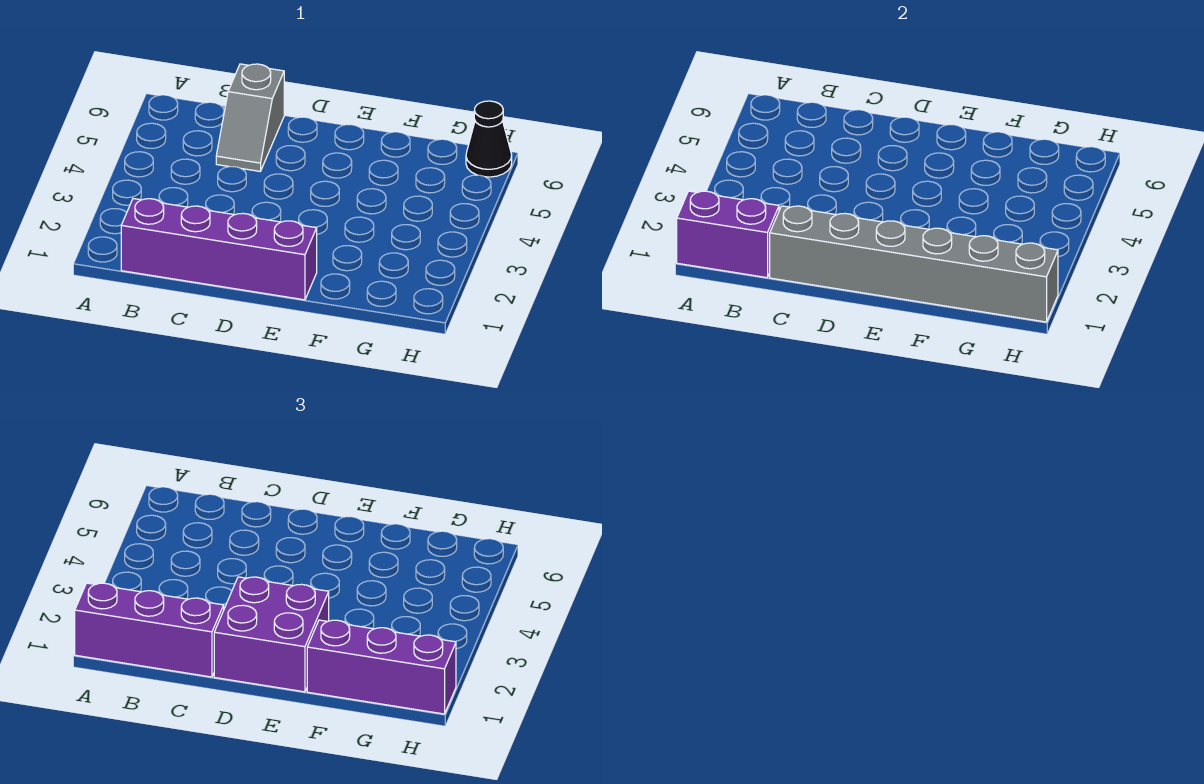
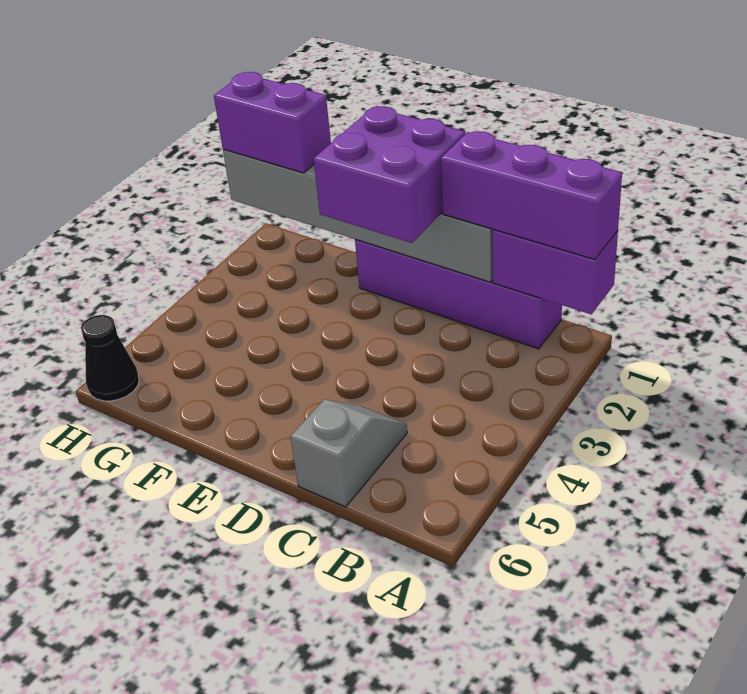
purple brick F1:H1 level 3 -> purple brick G1:H1 level 3

